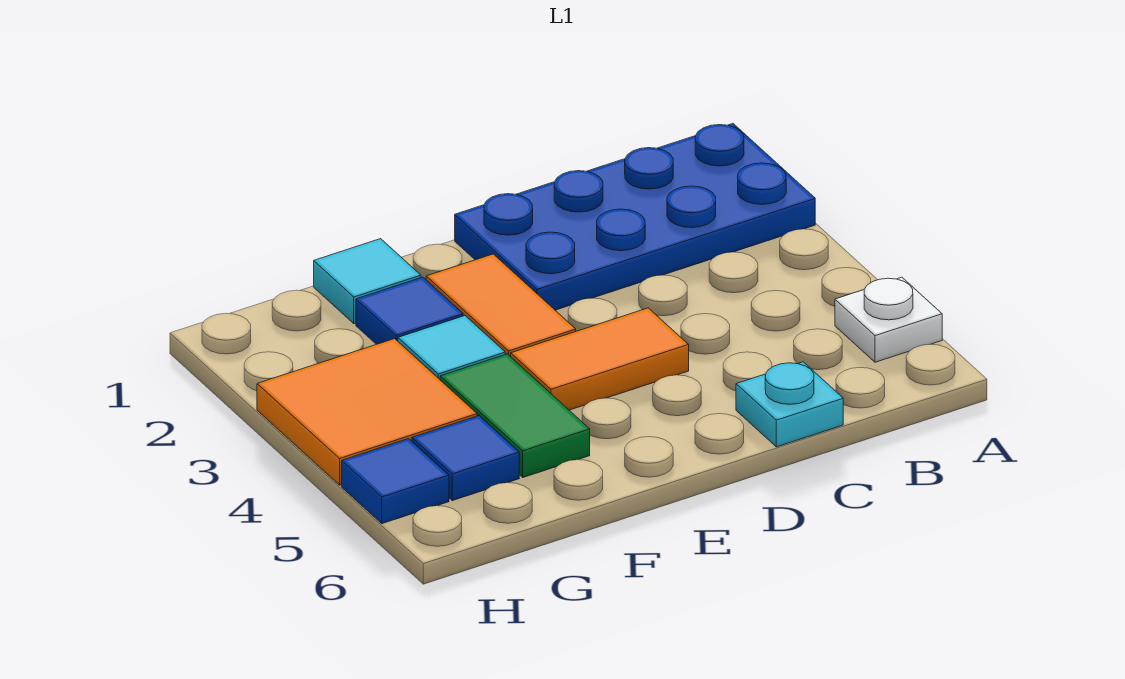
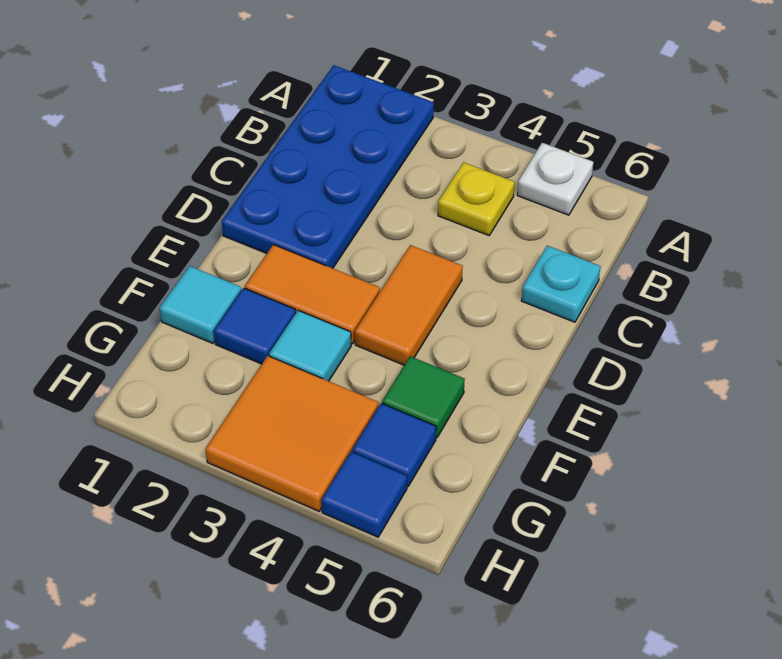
none -> yellow plate B4 level 1
green tile F4:F5 level 1 -> green tile F5 level 1

